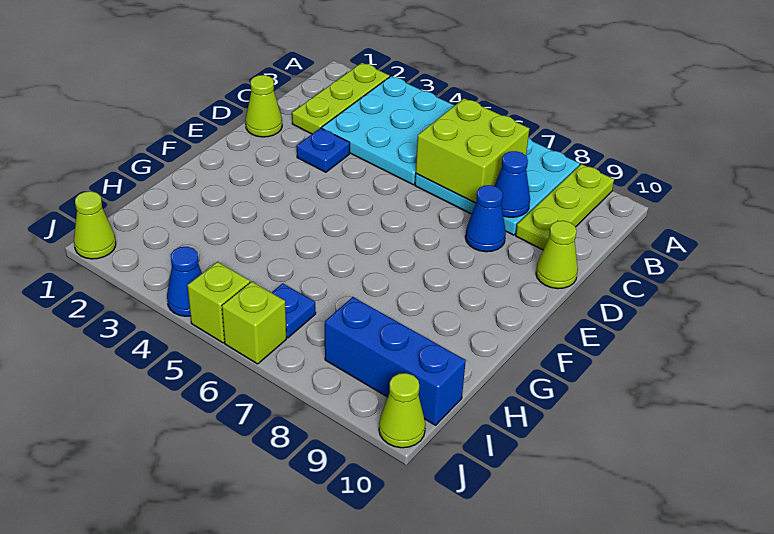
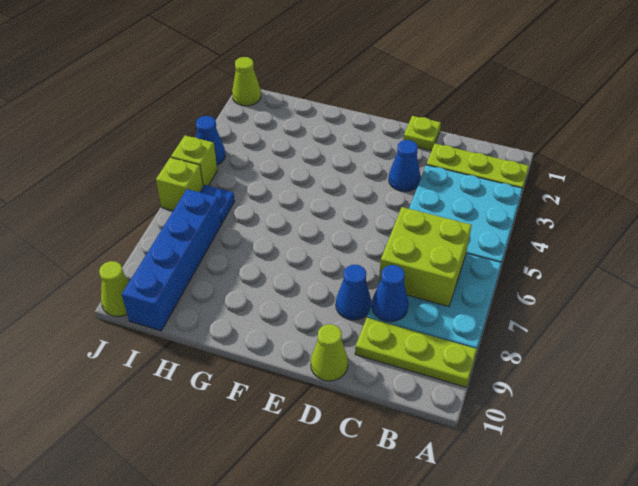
lime cone D1 level 1 -> lime plate D1 level 1
blue plate D3 level 1 -> blue cone D3 level 1
blue brick I8:I10 level 1 -> blue brick I7:I10 level 1

